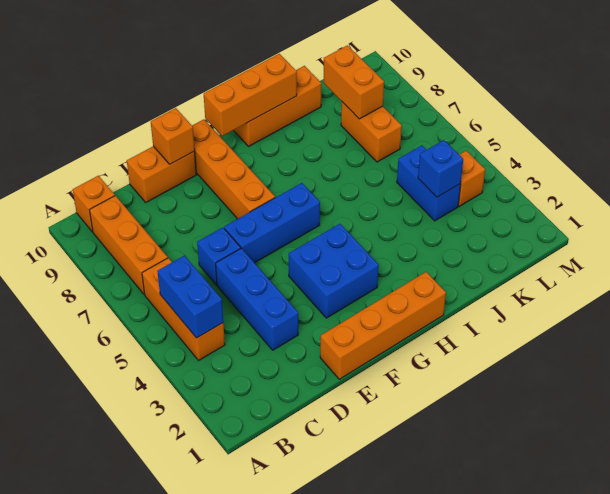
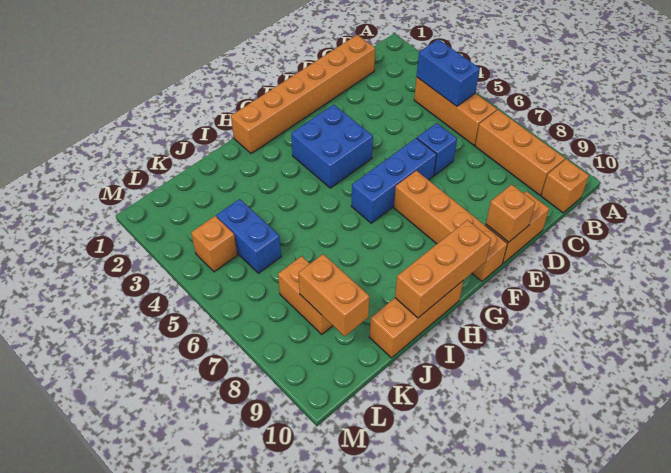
blue brick D3:D5 level 1 -> none
orange brick E1:H1 level 1 -> orange brick C1:H1 level 1
blue brick K4 level 2 -> none

